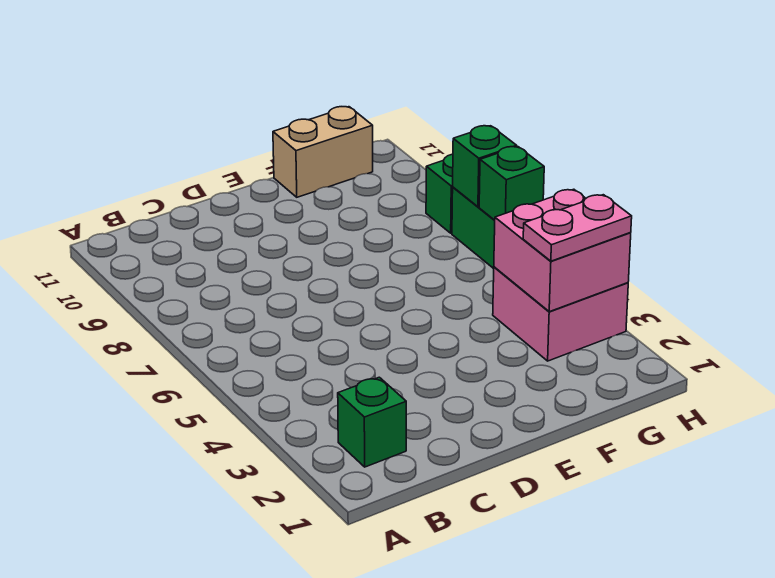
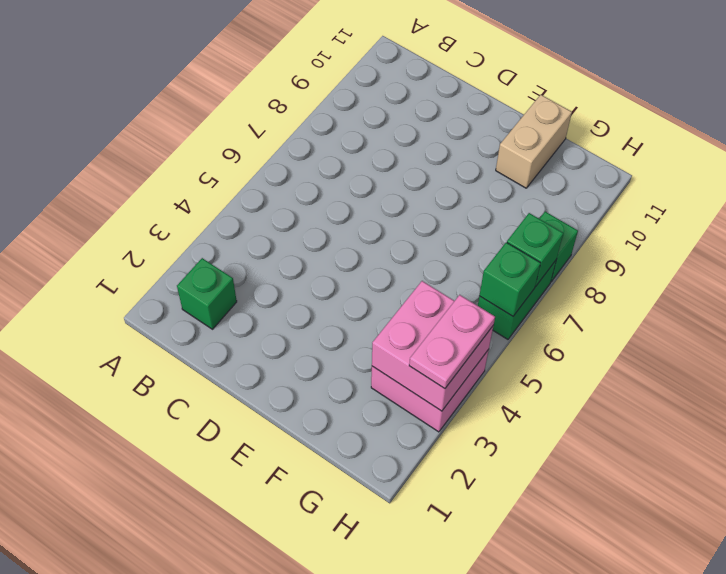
tan brick F11:G11 level 1 -> tan brick F10:F11 level 1
pink plate G3:H3 level 3 -> pink plate H3:H4 level 3

